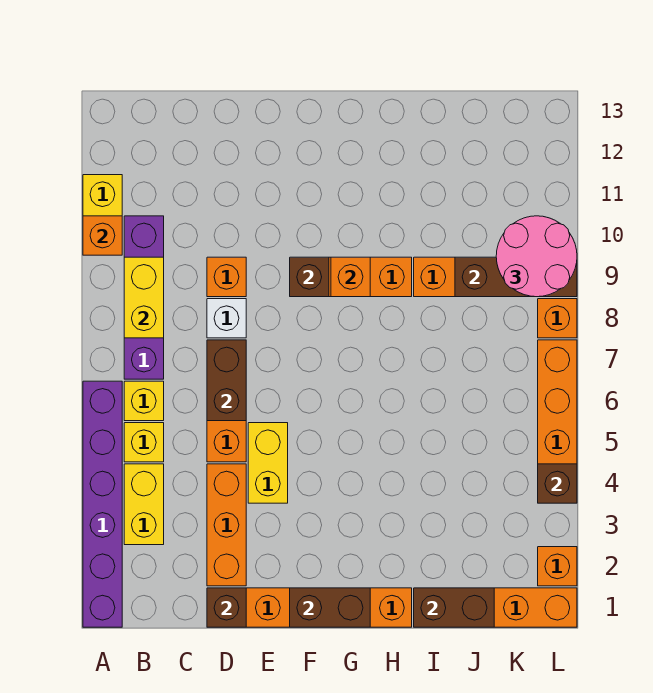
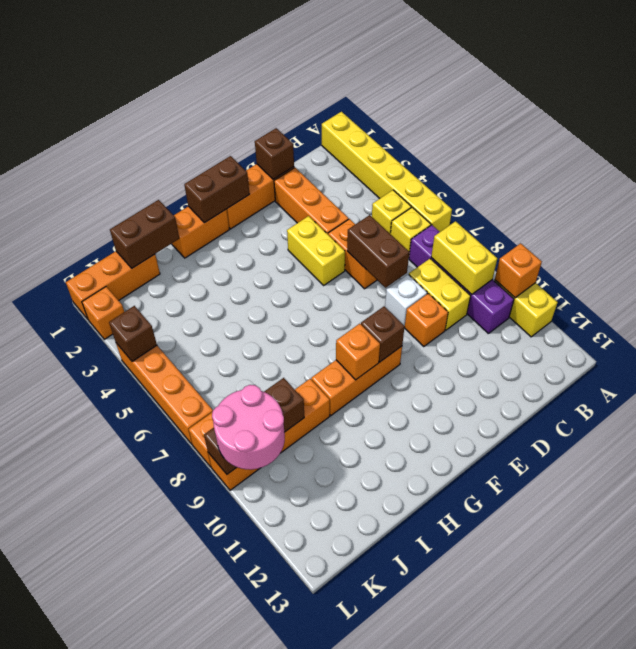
purple brick A1:A6 level 1 -> yellow brick A1:A6 level 1
yellow brick B3:B4 level 1 -> yellow brick C8:C9 level 1

